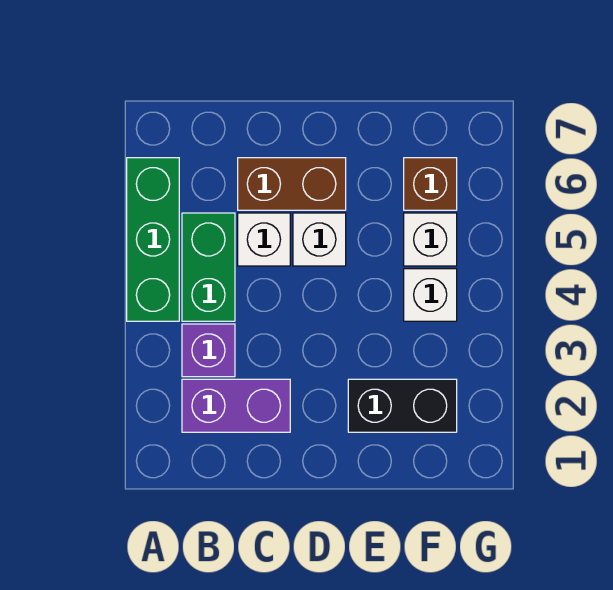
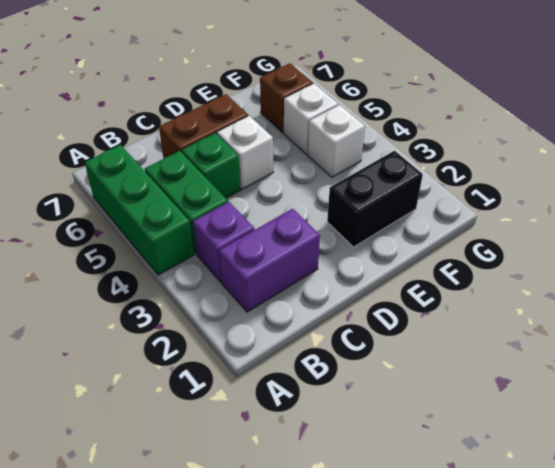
white brick C5 level 1 -> green brick C5 level 1

